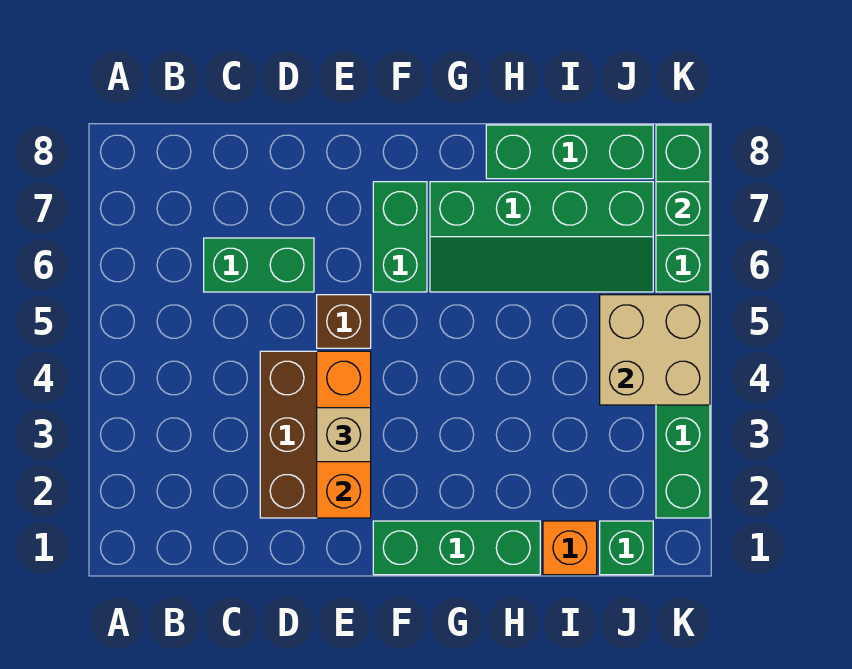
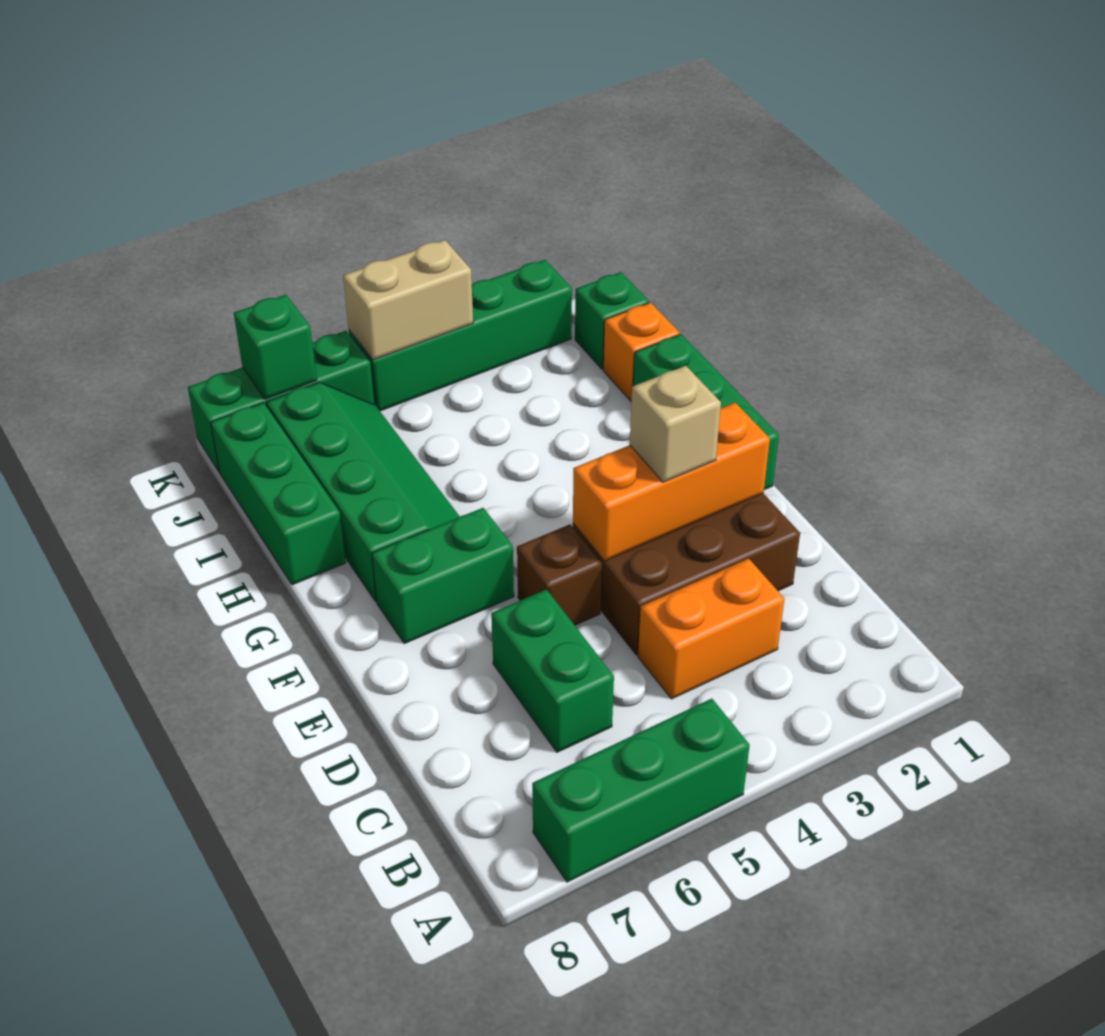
none -> green brick A5:A7 level 1
none -> orange brick C3:C4 level 1
tan brick J4:K5 level 2 -> tan brick K4:K5 level 2

